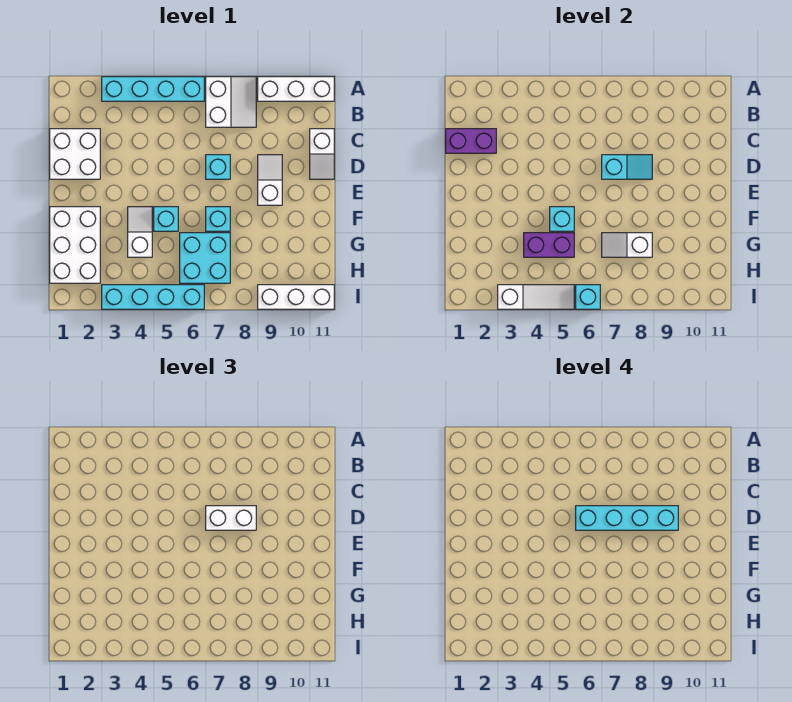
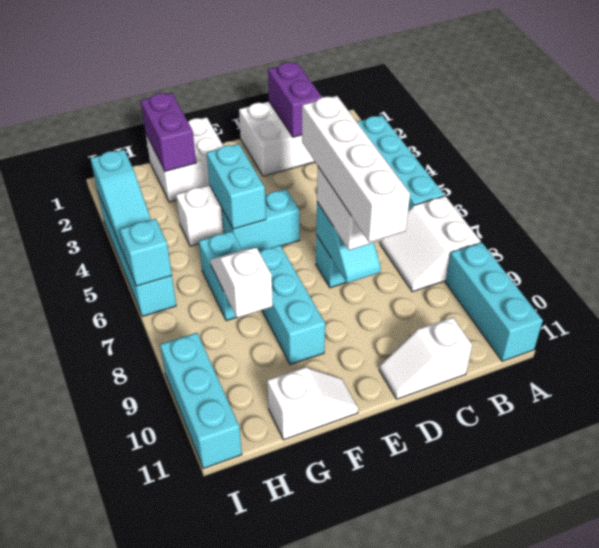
white slope A7:B8 level 1 top 7 -> white slope A7:B8 level 1 top A
white brick A9:A11 level 1 -> cyan brick A9:A11 level 1
cyan brick D6:D9 level 4 -> white brick D6:D9 level 4
white slope D9:E9 level 1 top E -> white slope F11:G11 level 1 top G
white brick F1:H2 level 1 -> white brick F1:G2 level 1
cyan brick F5 level 1 -> cyan brick E5:F5 level 1
cyan brick F5 level 2 -> cyan brick F4:F5 level 2
cyan brick F7 level 1 -> cyan brick F7:F9 level 1
purple brick G4:G5 level 2 -> purple brick G1:G2 level 2
cyan brick G6:H7 level 1 -> cyan brick G6:G7 level 1
white slope I3:I5 level 2 top 3 -> cyan slope I3:I5 level 2 top 3
white brick I9:I11 level 1 -> cyan brick I9:I11 level 1

